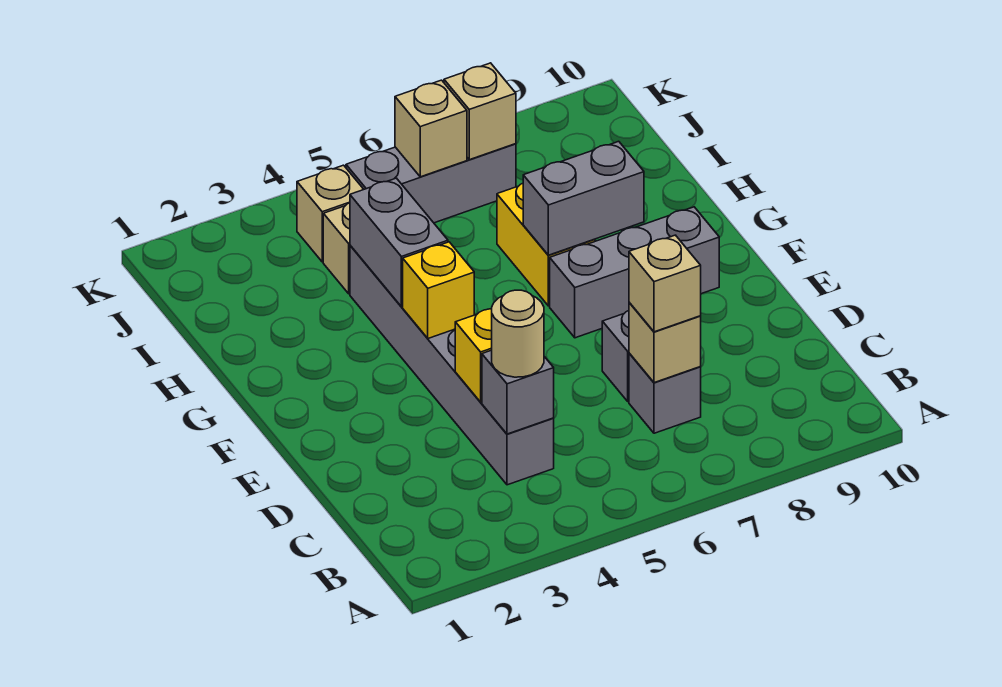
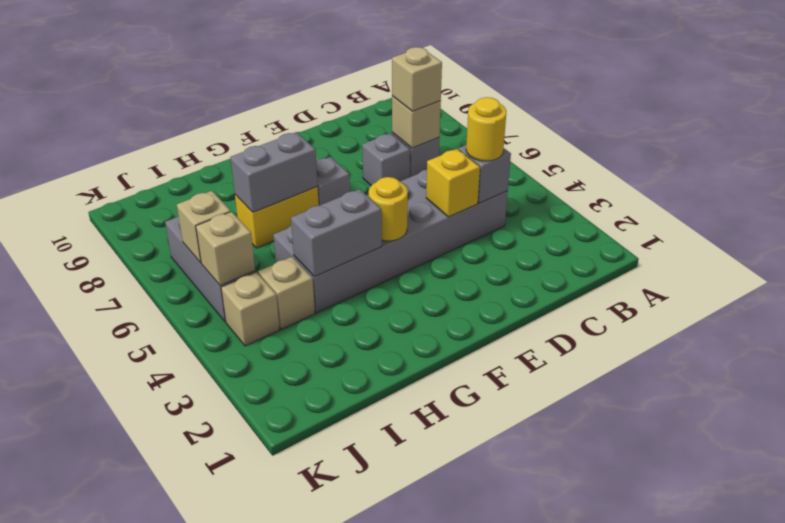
grey brick C4:H4 level 1 -> grey brick C4:H5 level 1
tan round brick C4 level 3 -> yellow round brick C4 level 3
yellow brick F4 level 2 -> yellow round brick F4 level 2
grey brick F7:F9 level 1 -> grey brick F7 level 1
grey brick G7:G8 level 2 -> grey brick G7:H7 level 2
tan brick J7 level 2 -> tan brick J5 level 2

